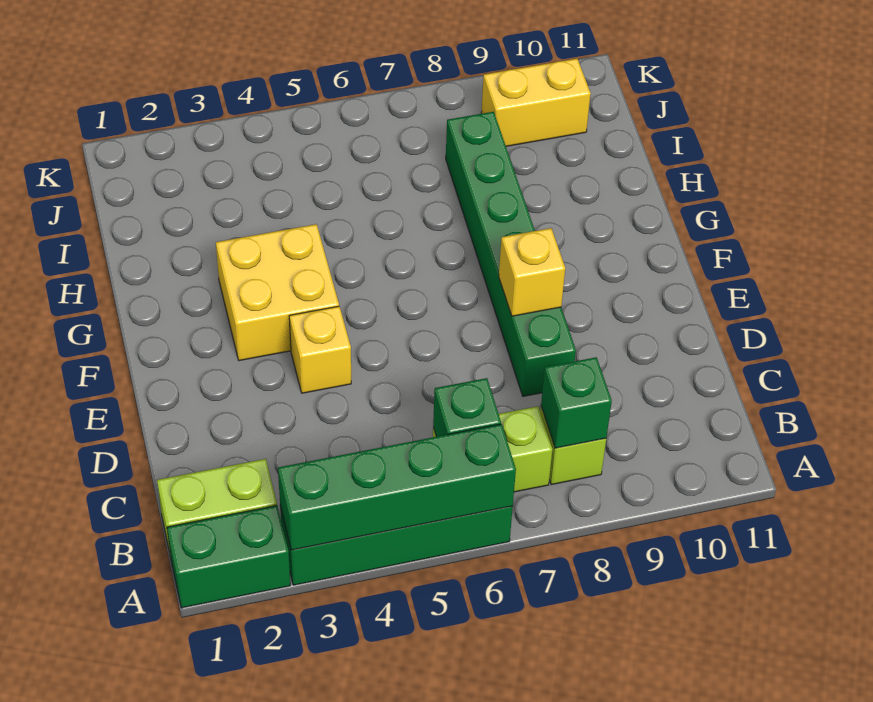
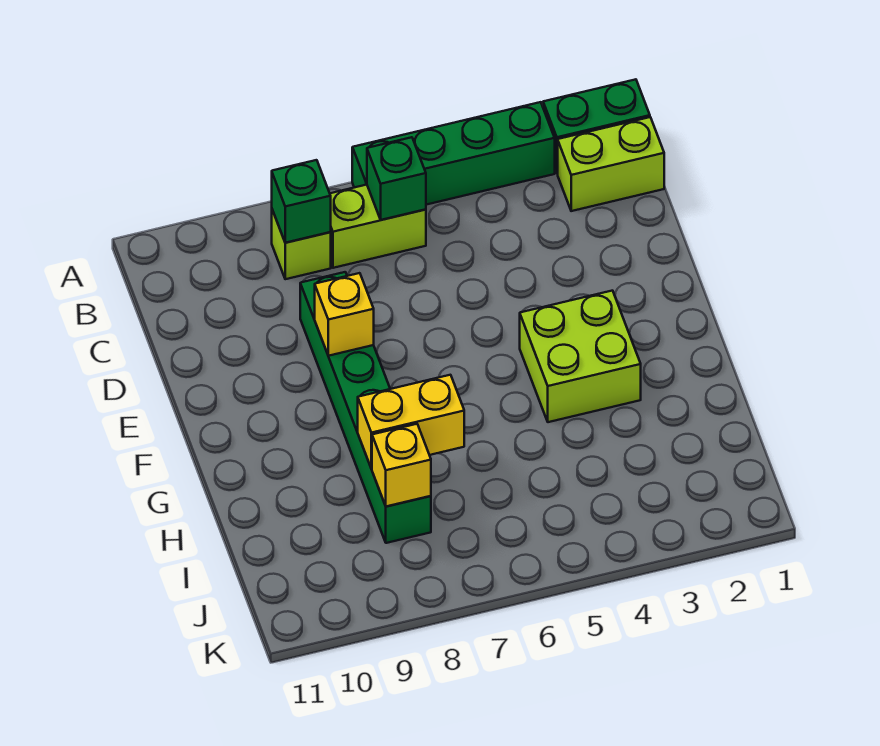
green brick A3:A6 level 2 -> none
yellow brick E4 level 1 -> yellow brick I8 level 2
yellow brick F3:G4 level 1 -> lime brick F3:G4 level 1
yellow brick J9:J10 level 1 -> yellow brick H7:H8 level 2

